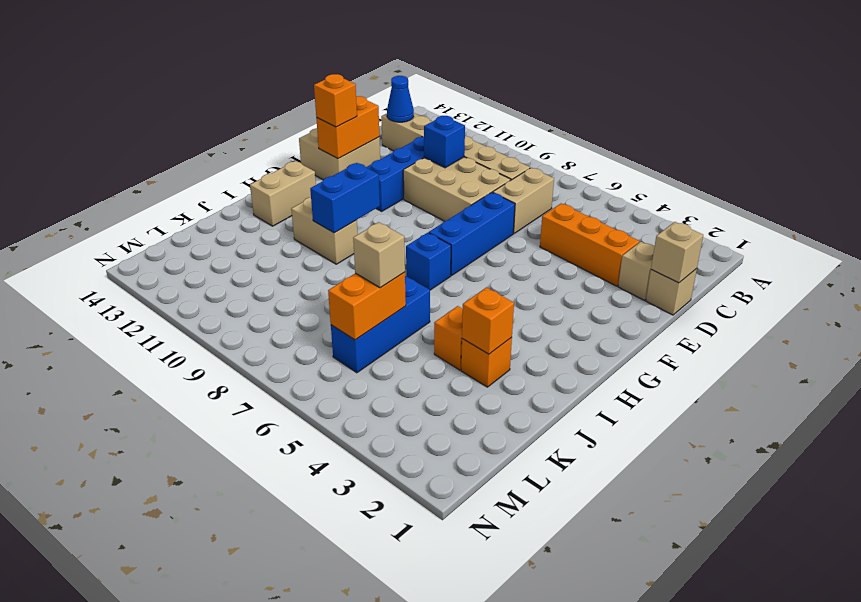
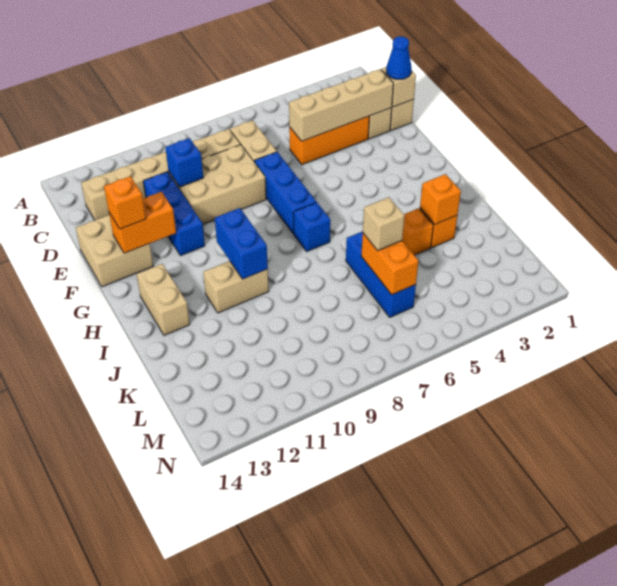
blue cone C13 level 2 -> blue cone D1 level 3
none -> tan brick D2:D5 level 2
orange brick E13:F13 level 2 -> orange brick F12:F13 level 2

